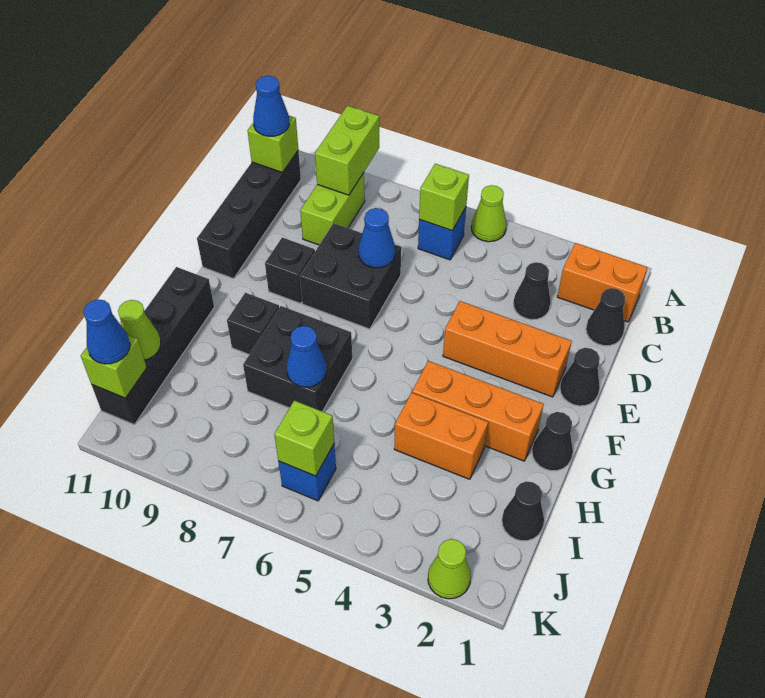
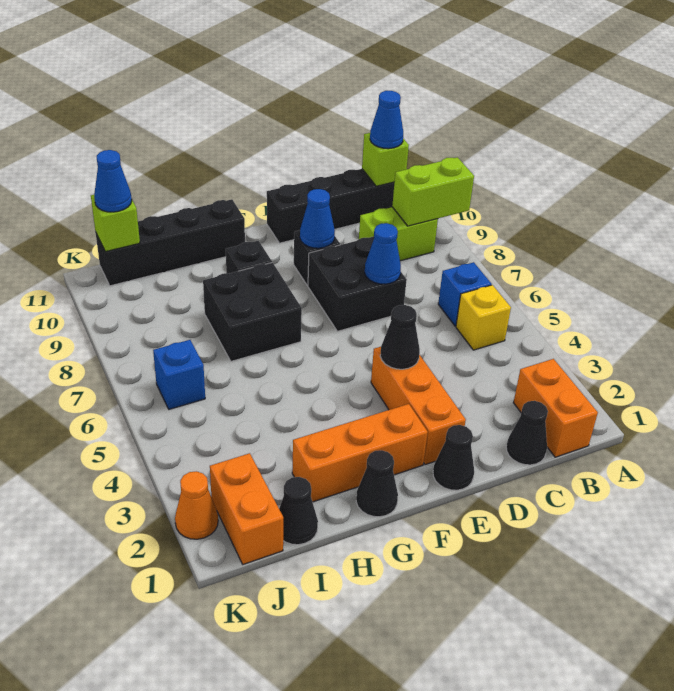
lime cone A5 level 1 -> none
none -> yellow brick B5 level 1
lime brick B6 level 2 -> none
black cone C3 level 1 -> black cone E4 level 2
orange brick G2:G4 level 1 -> orange brick F2:H2 level 1
orange brick H3:H4 level 1 -> orange brick J1:J2 level 1
blue cone H7 level 2 -> blue cone E9 level 2
lime cone I11 level 2 -> none
lime brick J6 level 2 -> none
lime cone K2 level 1 -> orange cone K2 level 1

